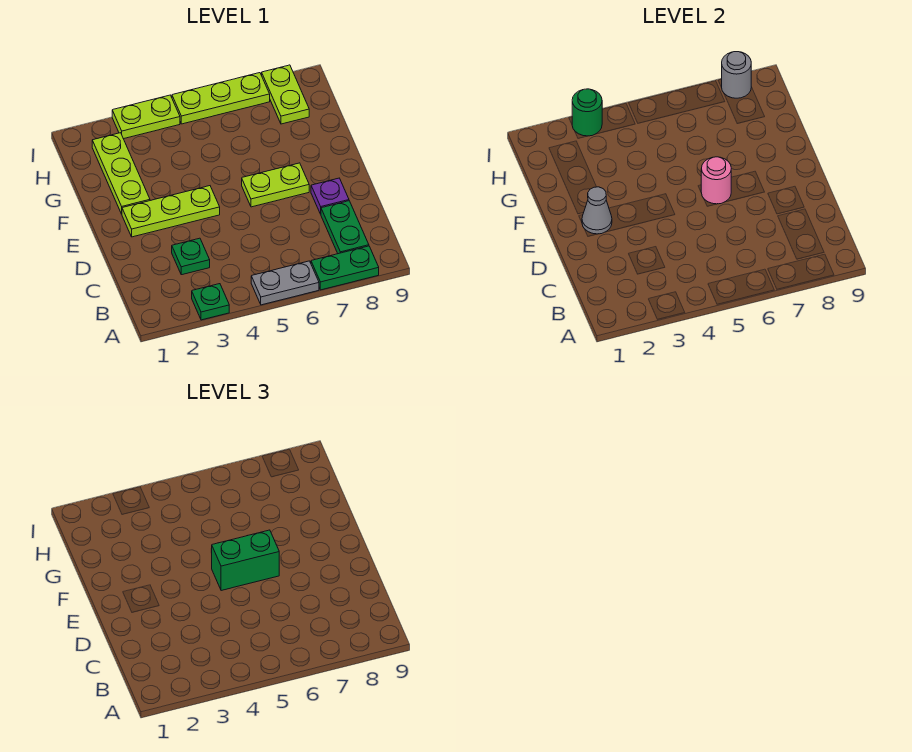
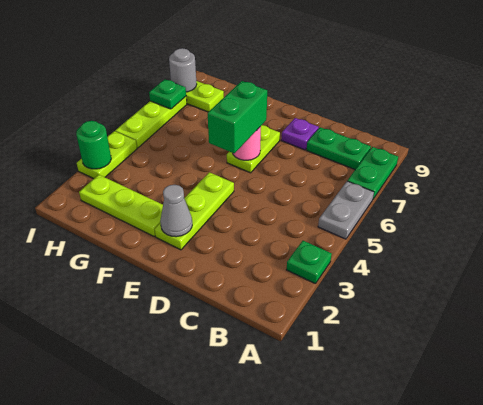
green plate C3 level 1 -> green plate I7 level 2

